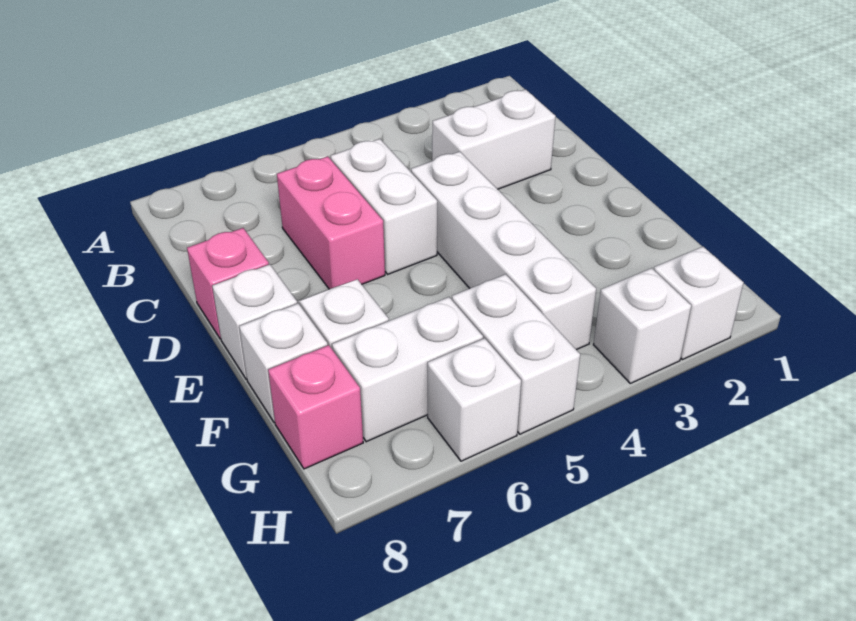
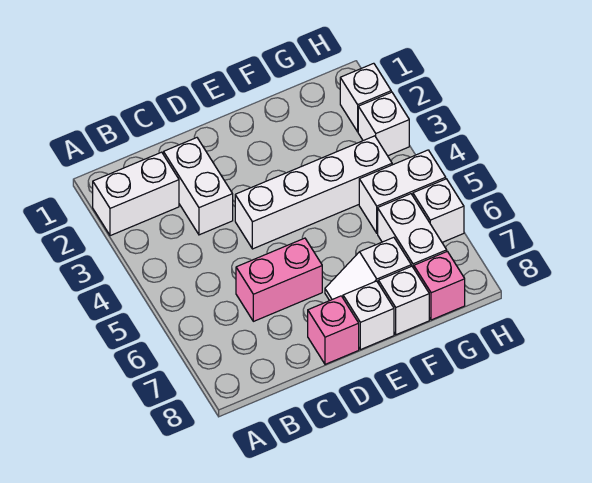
white brick C5:D5 level 1 -> white brick A2:B2 level 1

